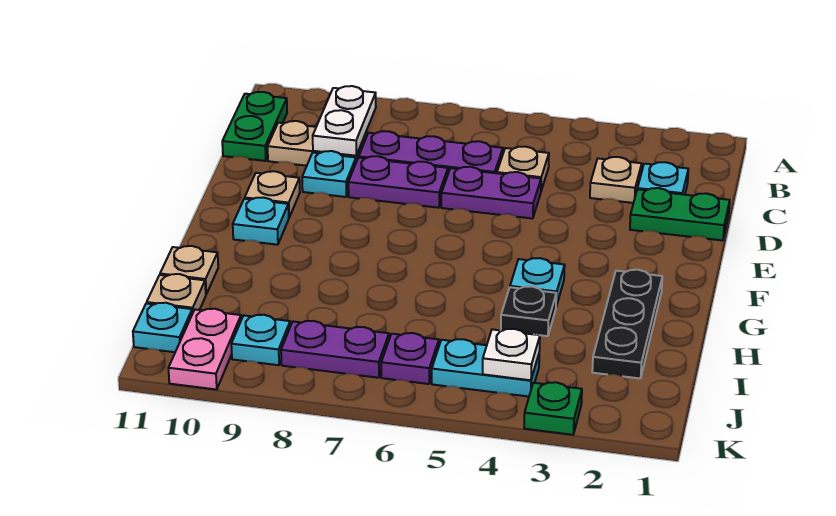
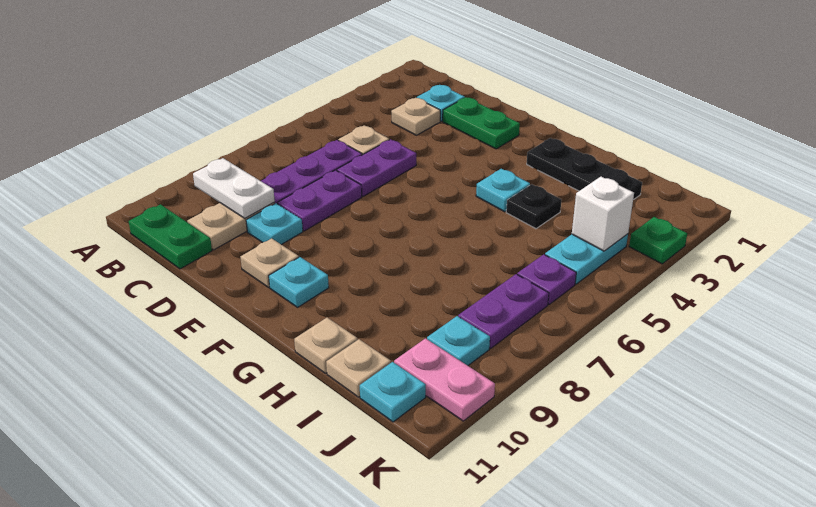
green plate D1:D2 level 1 -> green plate D2:E2 level 1
white plate J4 level 2 -> white brick J4 level 2

